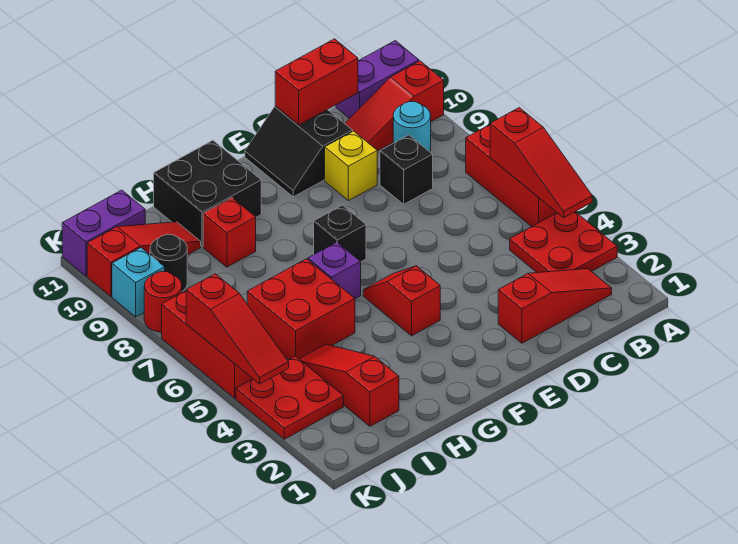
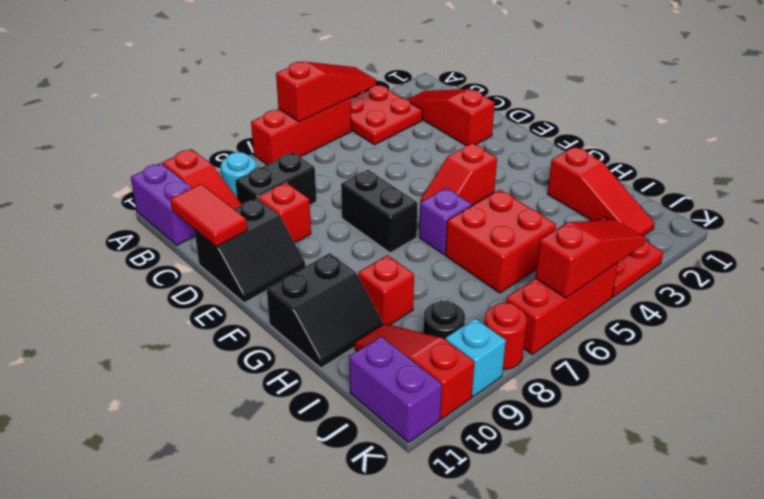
black brick C8 level 1 -> black brick C8:C9 level 1
red brick C11:D11 level 2 -> red tile C11:D11 level 2
yellow brick D9 level 1 -> red brick D9 level 1
black brick F7 level 1 -> black brick E7:F7 level 1
black brick G10:H11 level 1 -> black slope G10:H11 level 1 top G
red slope I2:I4 level 1 top 2 -> red slope H2:J2 level 1 top H

